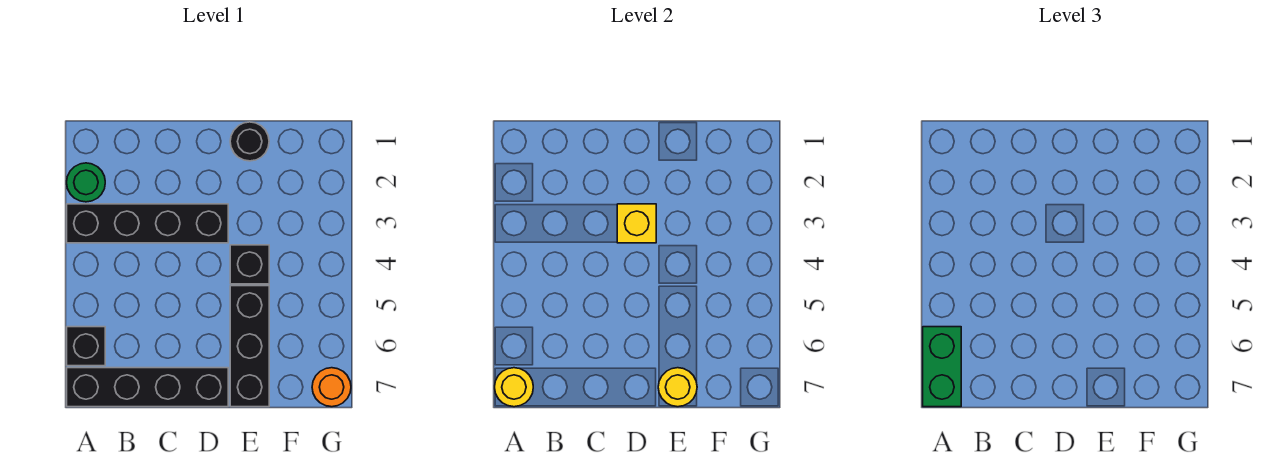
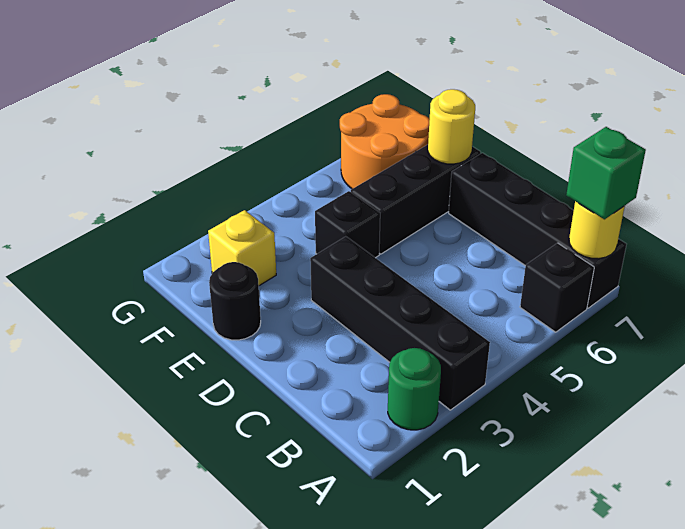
green brick A6:A7 level 3 -> green brick A7 level 3
yellow brick D3 level 2 -> yellow brick F2 level 1
orange round brick G7 level 1 -> orange round brick F6:G7 level 1

